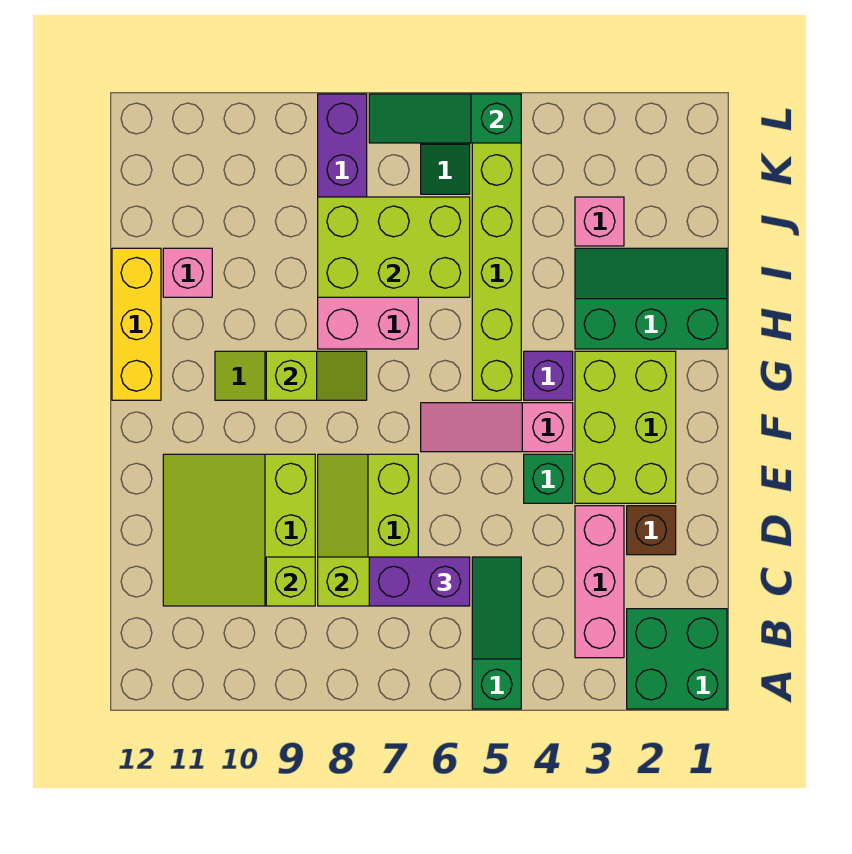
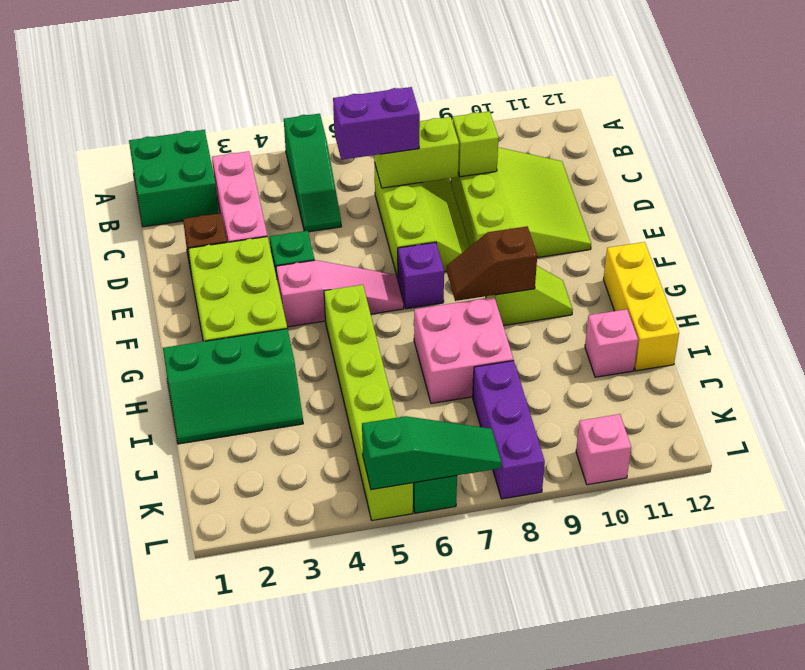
purple brick G4 level 1 -> purple brick F7 level 1
lime slope G8:G9 level 2 top 9 -> brown slope G8:G9 level 2 top 9
lime brick I6:J8 level 2 -> none
pink brick J3 level 1 -> pink brick L10 level 1

